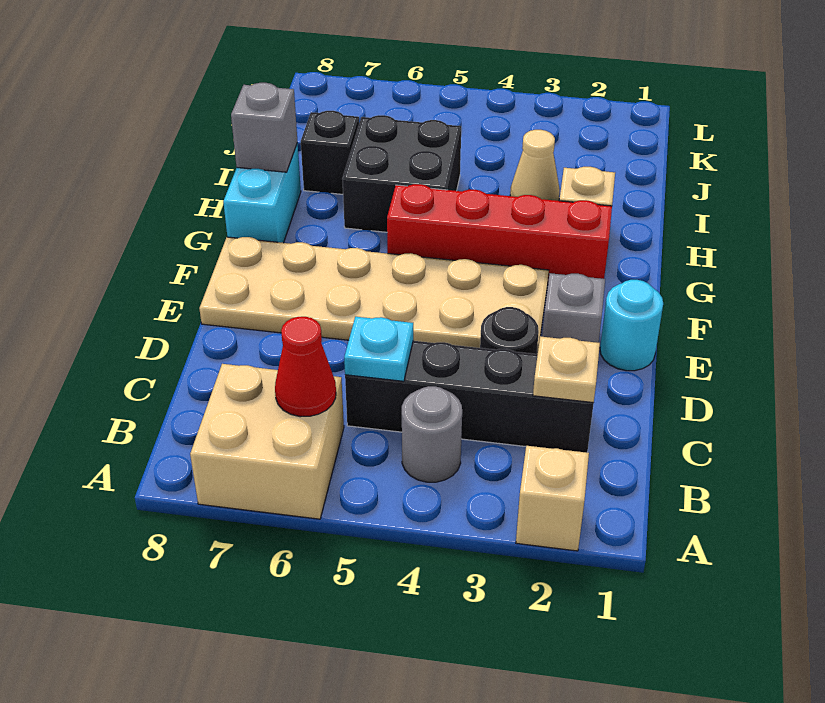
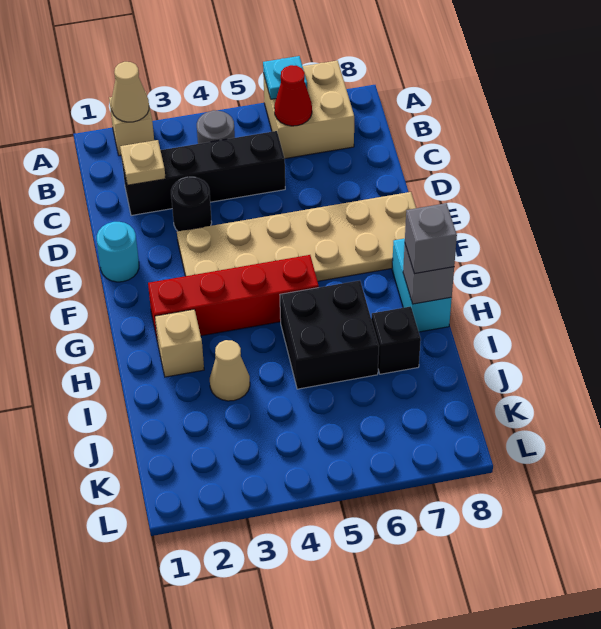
none -> tan cone A2 level 2
cyan plate C5 level 2 -> cyan plate A6 level 2
grey brick E2 level 1 -> grey brick H8 level 3

